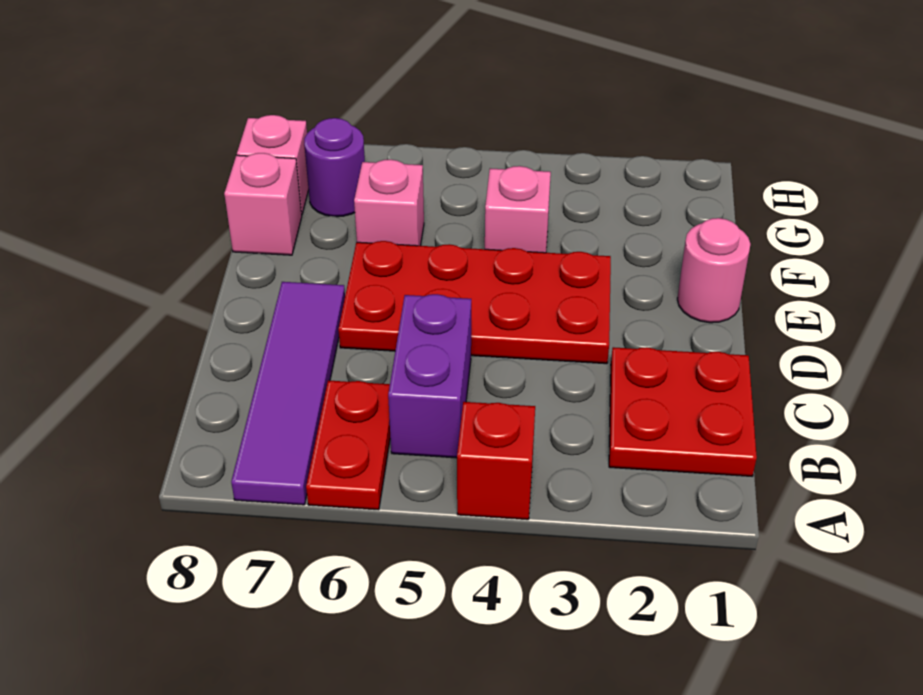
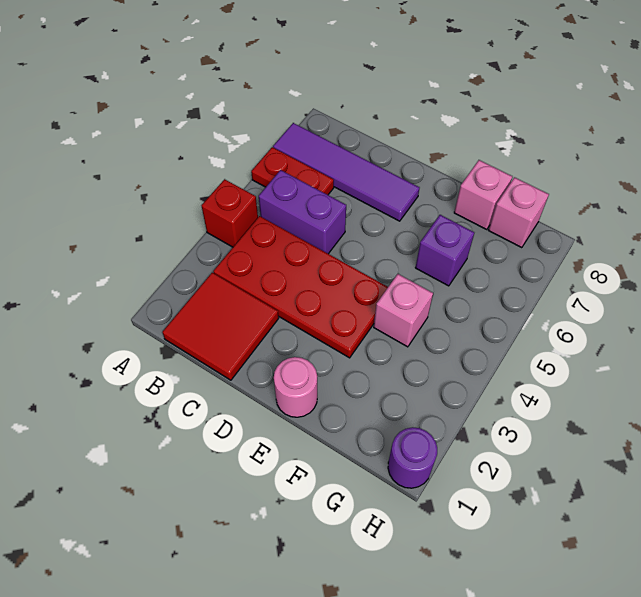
red plate B1:C2 level 1 -> red tile B1:C2 level 1
red plate D3:E6 level 1 -> red plate B3:E4 level 1
pink brick F6 level 1 -> purple brick F6 level 1
purple round brick G7 level 1 -> purple round brick H1 level 1

